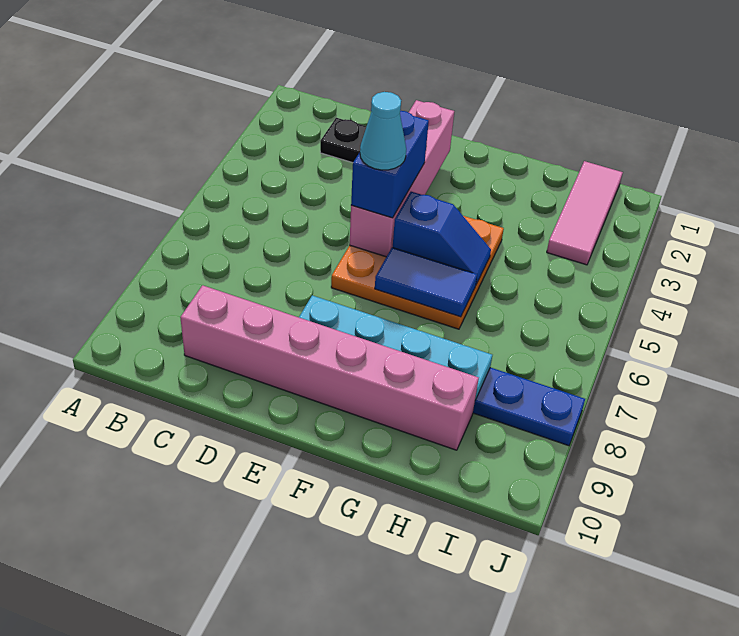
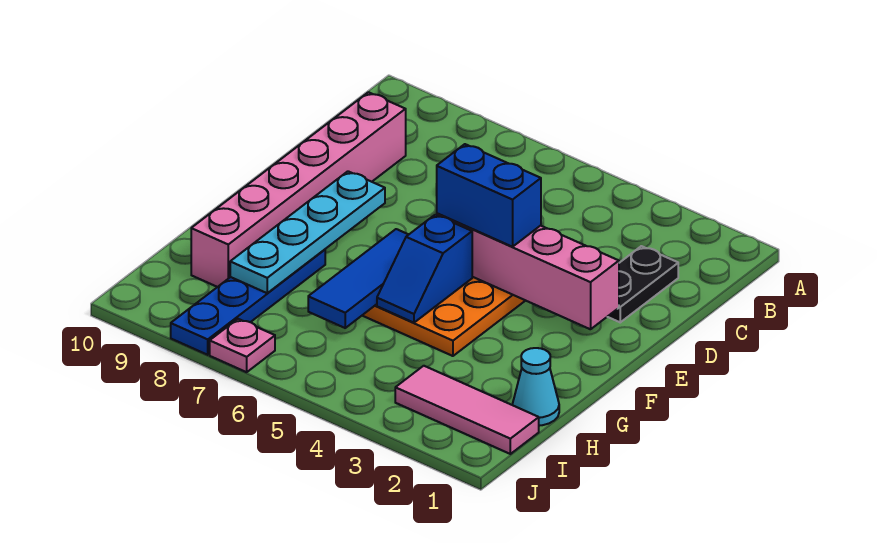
cyan cone E5 level 4 -> cyan cone H1 level 1
blue tile F6:G6 level 2 -> blue tile F6:H6 level 2
none -> pink plate J7 level 1

